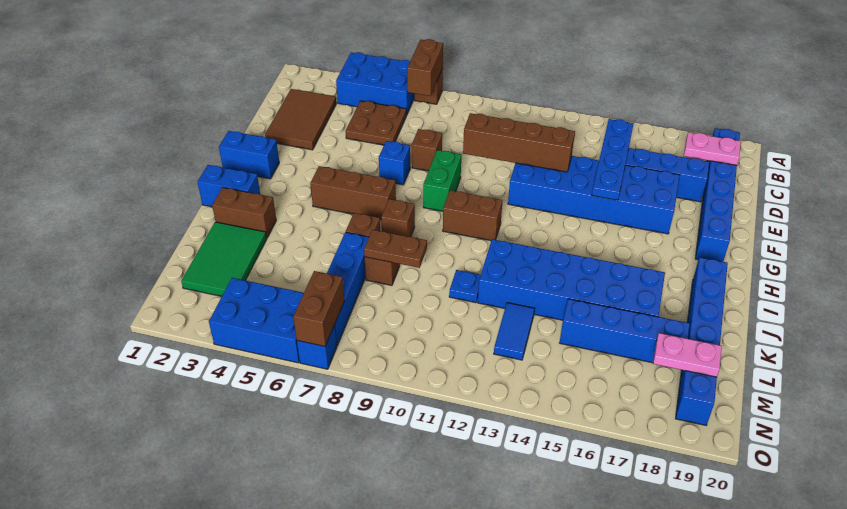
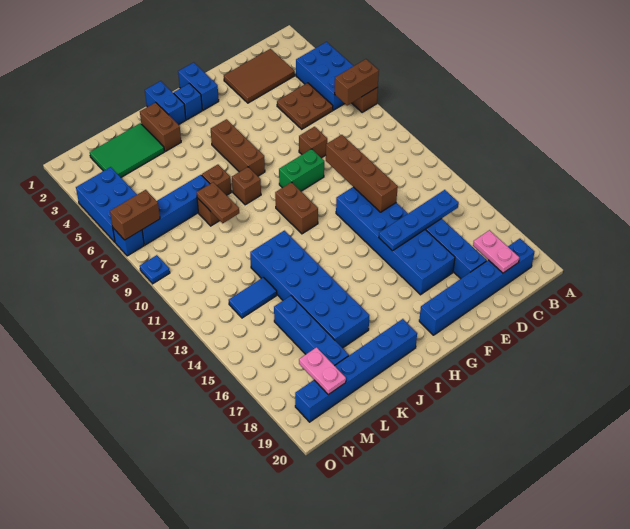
blue brick F7 level 1 -> blue brick H2 level 1
blue plate K11 level 1 -> blue plate O9 level 1

